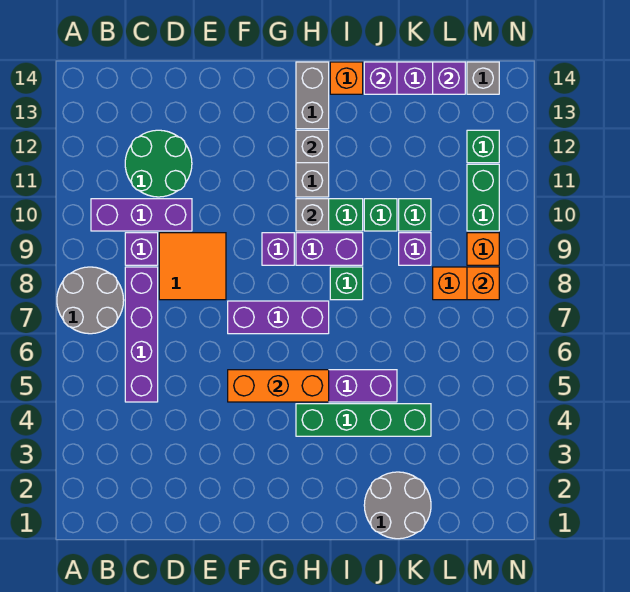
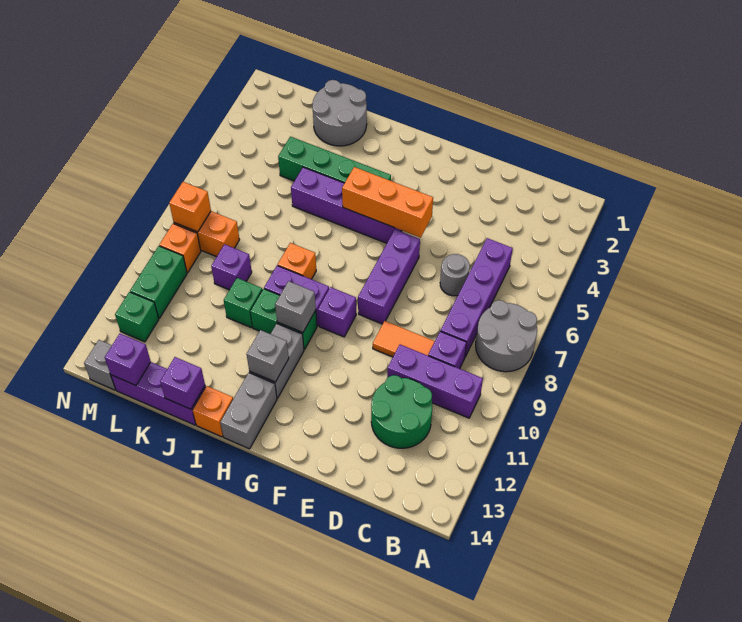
none -> grey round brick D6 level 1
orange tile D8:E9 level 1 -> orange tile D9:E9 level 1
purple brick F7:H7 level 1 -> purple brick F6:F8 level 1
green brick I8 level 1 -> orange brick I8 level 1
green brick K10 level 1 -> none

